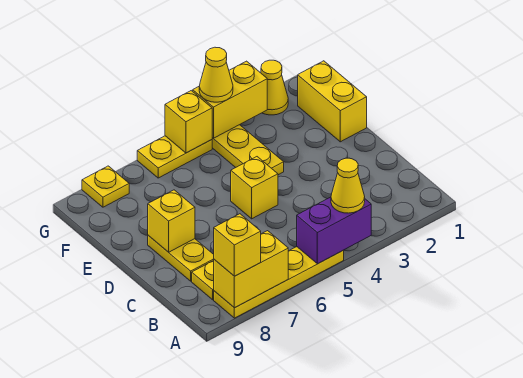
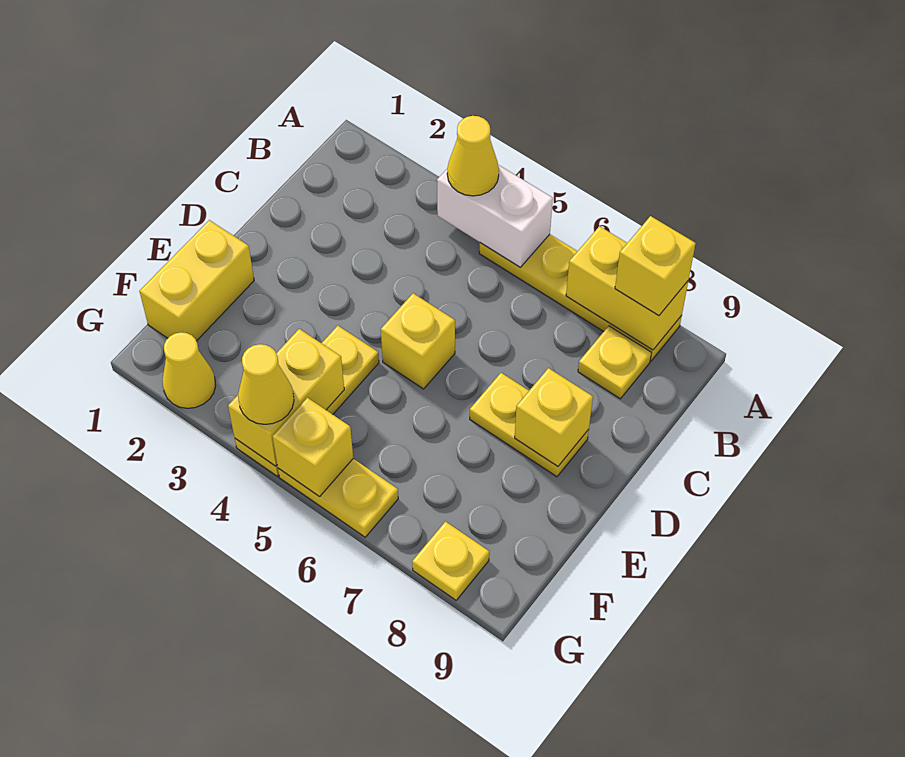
purple brick A4:A5 level 2 -> white brick A4:A5 level 2
yellow plate C8:D8 level 1 -> yellow plate D7:D8 level 1
yellow brick G3:G4 level 2 -> yellow brick F4:G4 level 2

